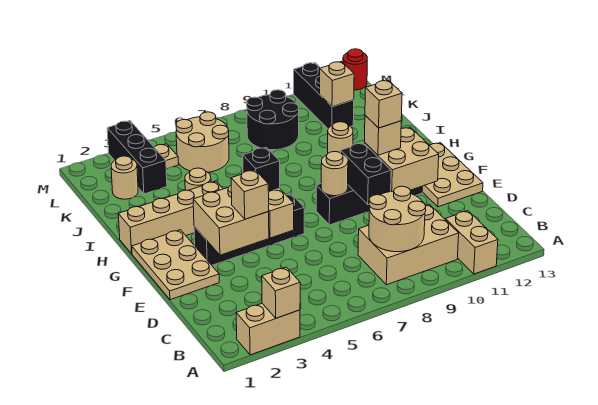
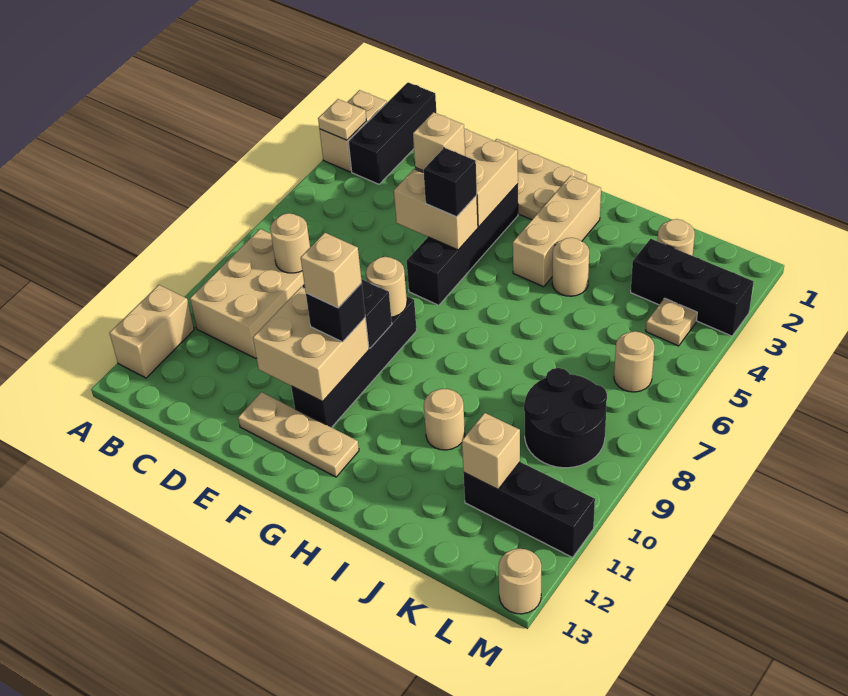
tan brick A3 level 2 -> tan plate A3 level 2
tan brick A11:B11 level 1 -> tan brick A11:A12 level 1
none -> black brick B1:B3 level 1
tan round brick B8:C9 level 2 -> tan round brick C8 level 2
tan plate E12:G13 level 1 -> tan plate E12:G12 level 1
tan brick F10 level 3 -> black brick F10 level 3
tan brick H1:H4 level 1 -> tan brick H2:H4 level 1
tan round brick K5:L6 level 1 -> tan round brick L6 level 1
red round brick M13 level 1 -> tan round brick M13 level 1

